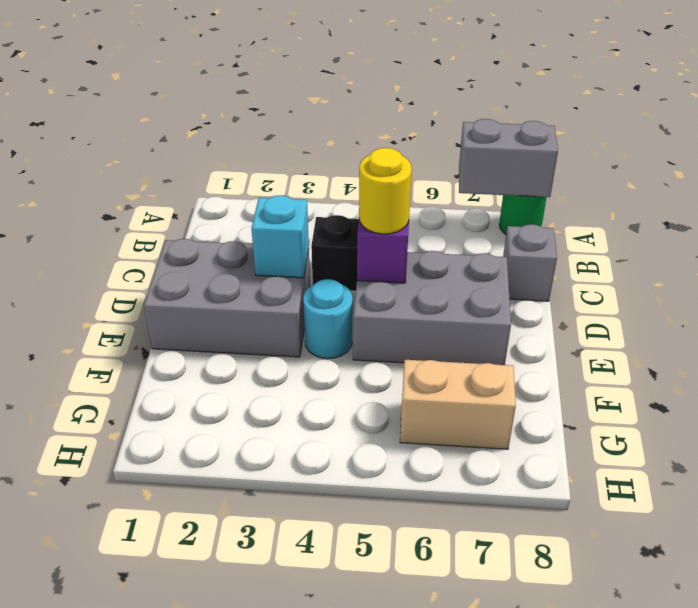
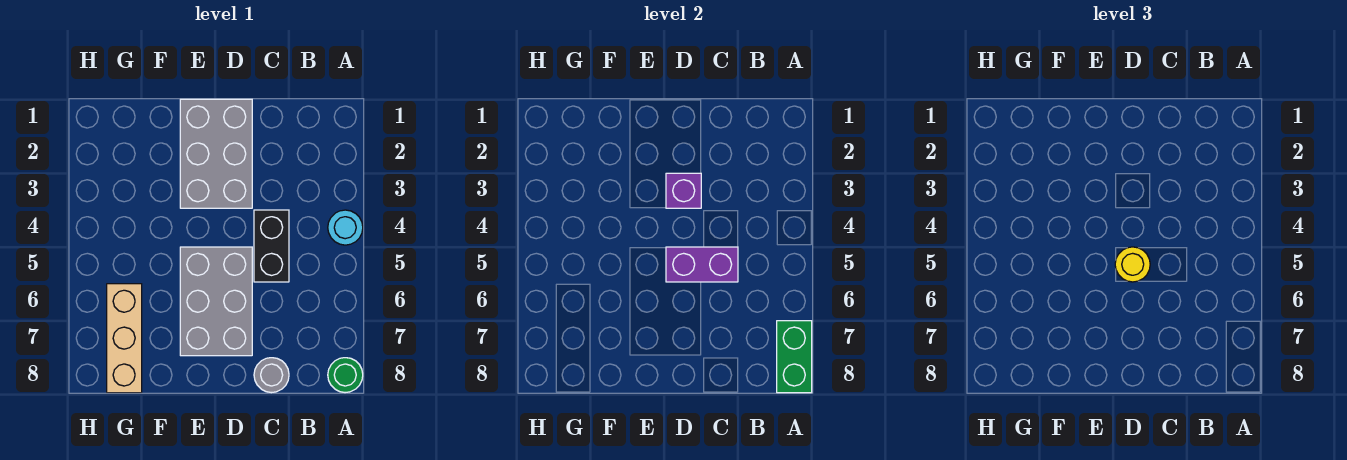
grey brick A7:A8 level 2 -> green brick A7:A8 level 2
grey brick C8 level 1 -> grey round brick C8 level 1
cyan brick D3 level 2 -> purple brick D3 level 2
cyan round brick E4 level 1 -> cyan round brick A4 level 1
tan brick G6:G7 level 1 -> tan brick G6:G8 level 1

